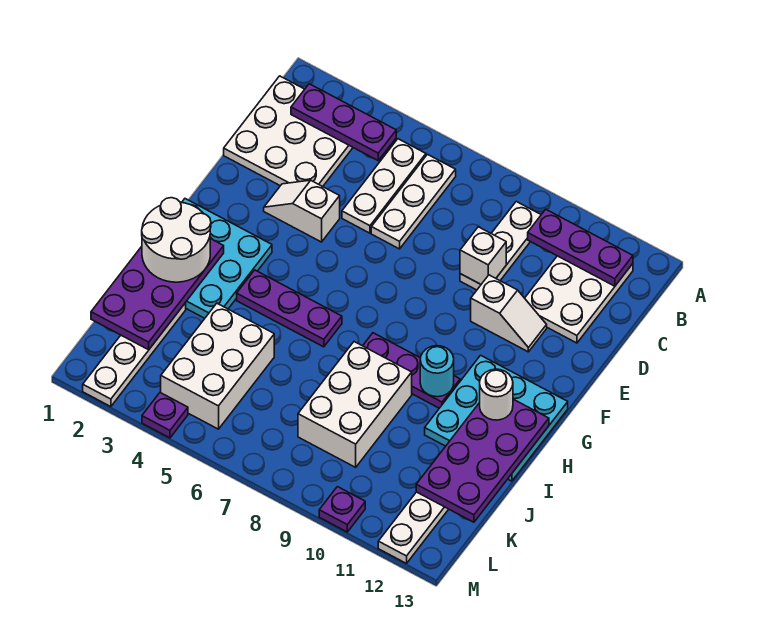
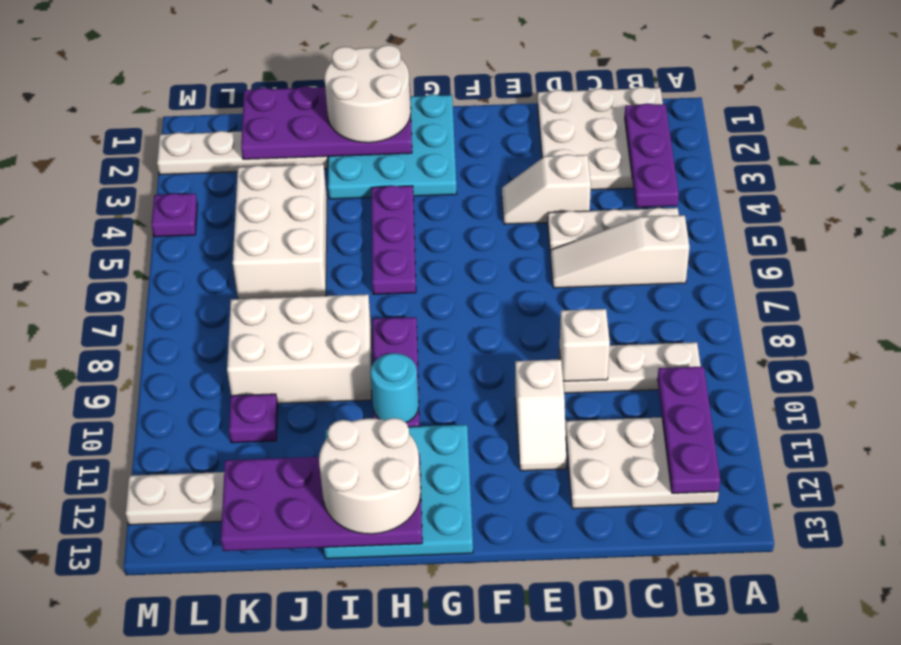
white plate B6:D6 level 1 -> white slope B6:D6 level 1 top B
white slope E3:E4 level 1 top 4 -> white slope D4:E4 level 1 top D
white round brick H12 level 3 -> white round brick H12:I13 level 3
white brick J4:L5 level 1 -> white brick J4:K6 level 1
purple plate M10 level 1 -> purple plate K10 level 1

